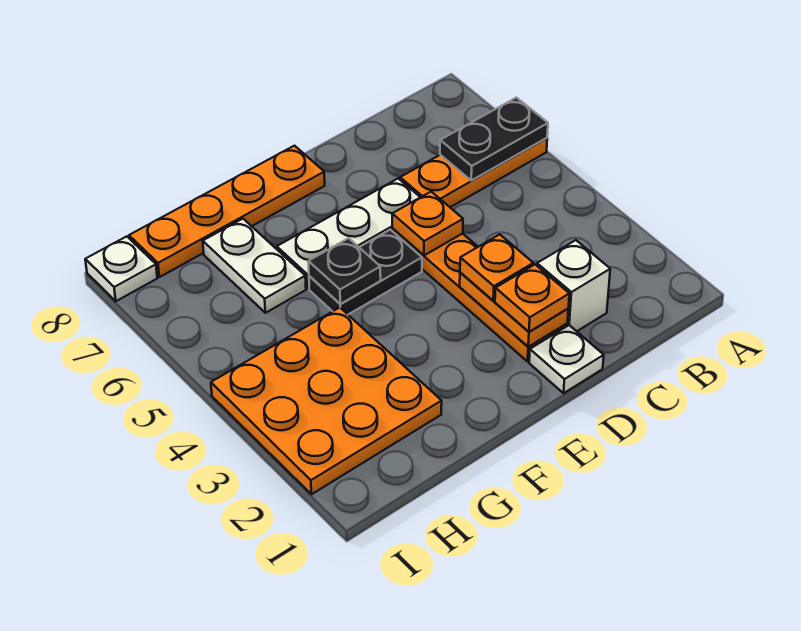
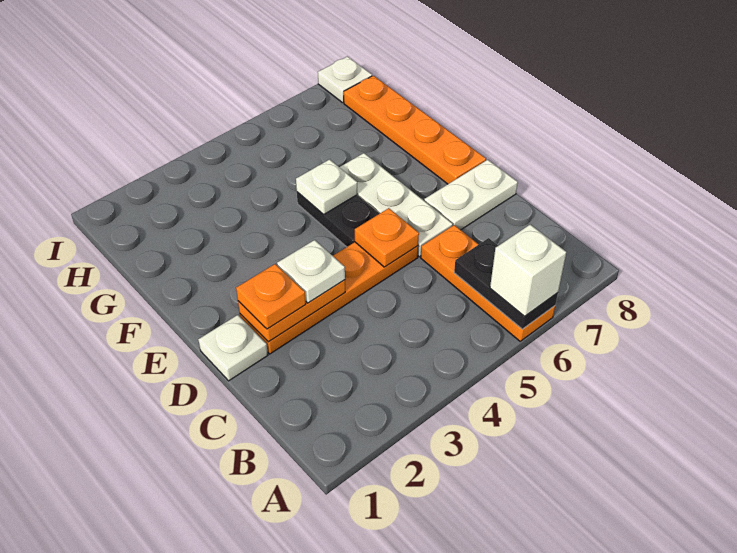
white brick C2 level 1 -> white brick A6 level 3
orange plate D3 level 3 -> white plate D3 level 3
black plate F5 level 2 -> white plate F5 level 2
orange plate G2:I4 level 1 -> none
white plate G6:G7 level 1 -> white plate D7:D8 level 1

